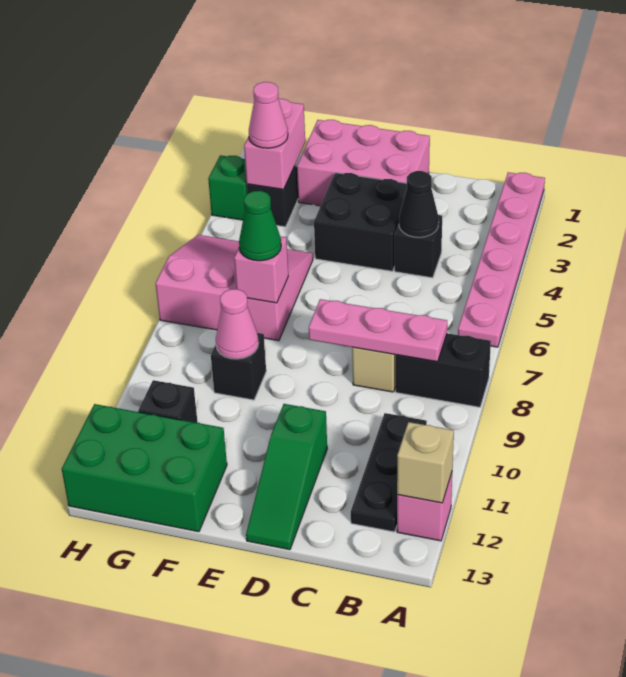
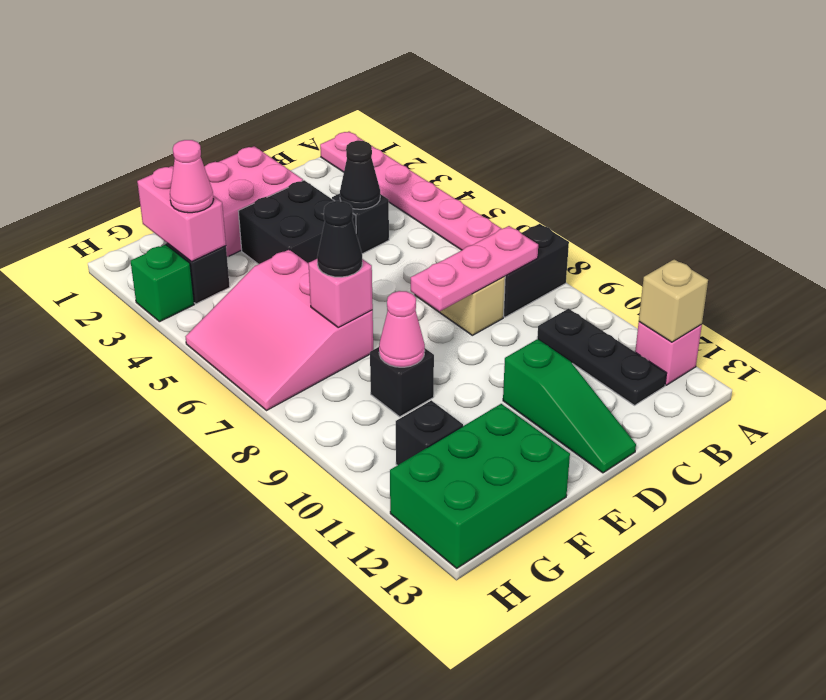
pink slope F5:H7 level 1 top 7 -> pink slope F5:H7 level 1 top F
green cone F7 level 3 -> black cone F7 level 3

